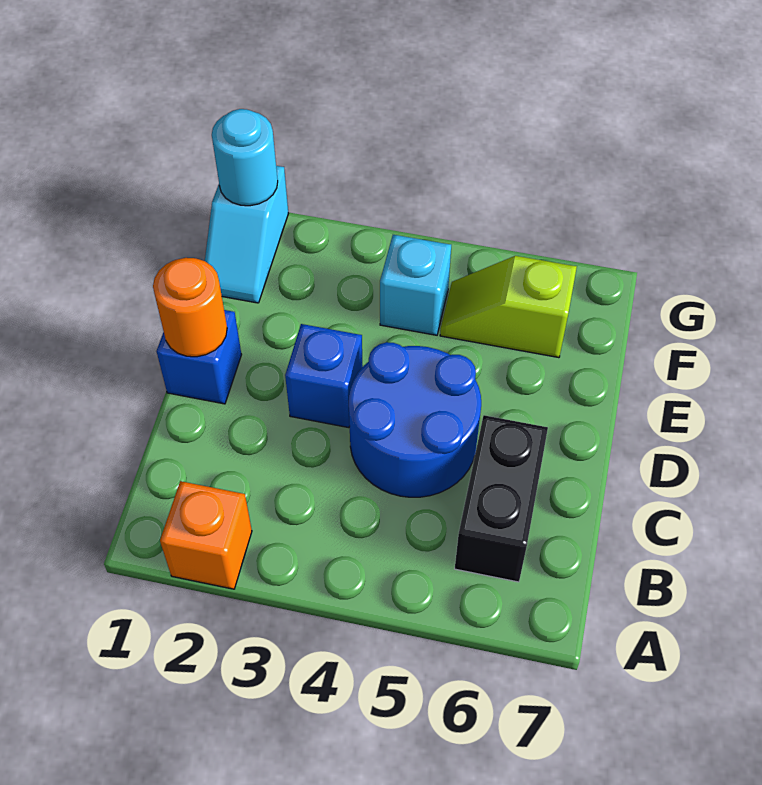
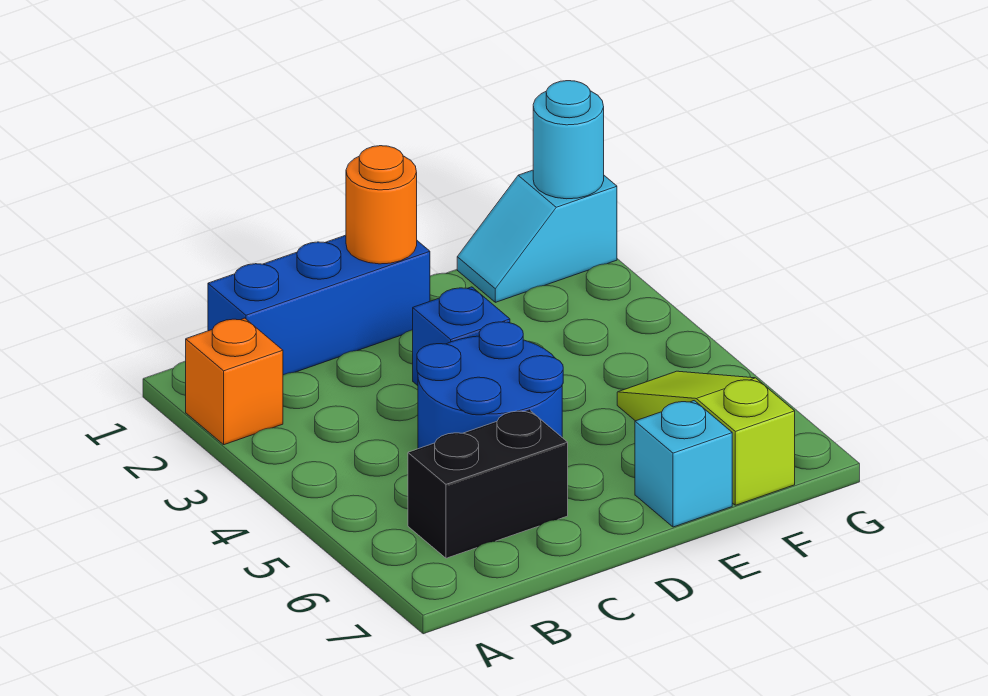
blue brick D1 level 1 -> blue brick B1:D1 level 1
cyan brick F4 level 1 -> cyan brick E7 level 1
lime slope F5:F6 level 1 top 6 -> lime slope F5:F7 level 1 top 7

